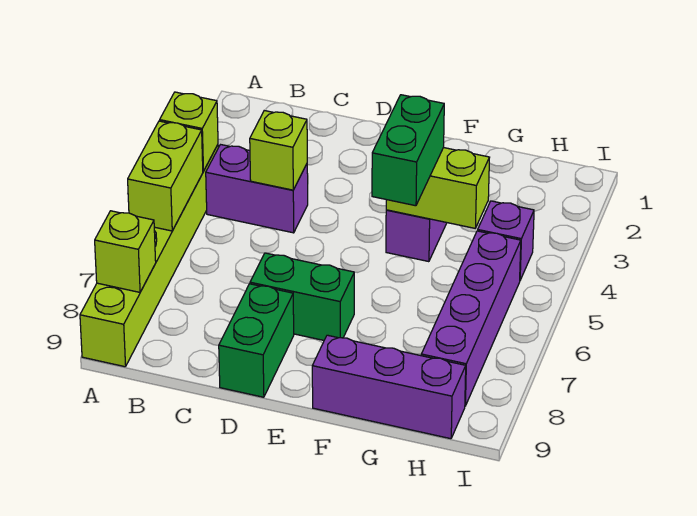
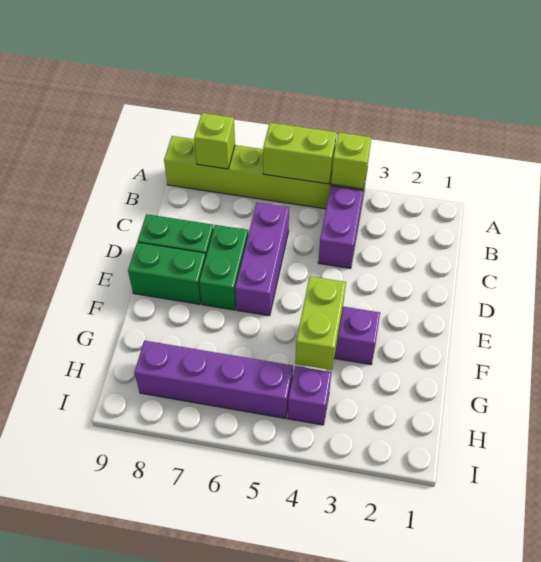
lime brick C4 level 2 -> none
green brick F4:F5 level 3 -> green brick E8:E9 level 1
purple brick F9:H9 level 1 -> purple brick C6:E6 level 1

